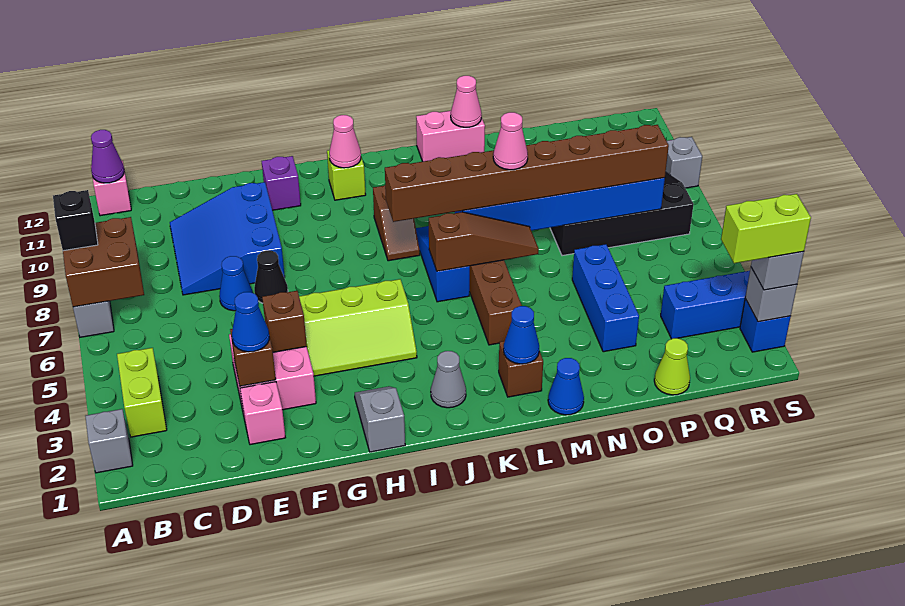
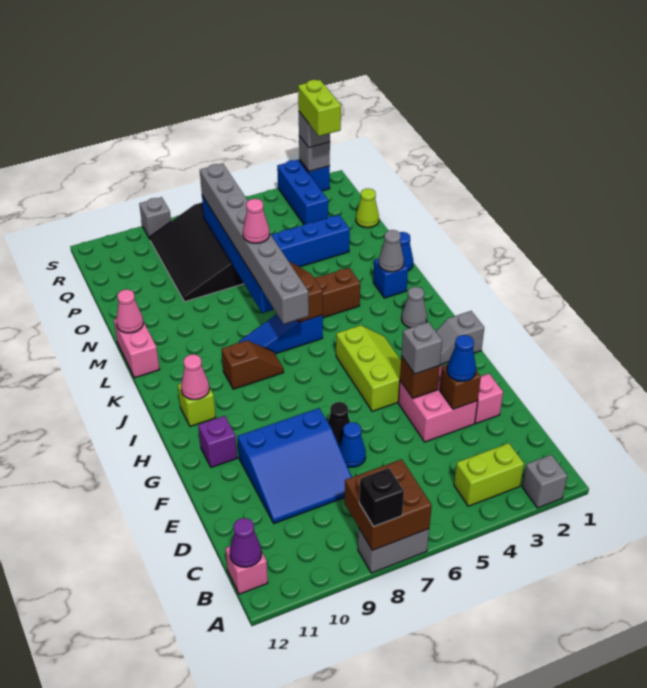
none -> grey brick F4 level 3
brown brick J7:Q7 level 3 -> grey brick J7:Q7 level 3
brown brick L2 level 1 -> blue brick L2 level 1
blue cone L2 level 2 -> grey cone L2 level 2

